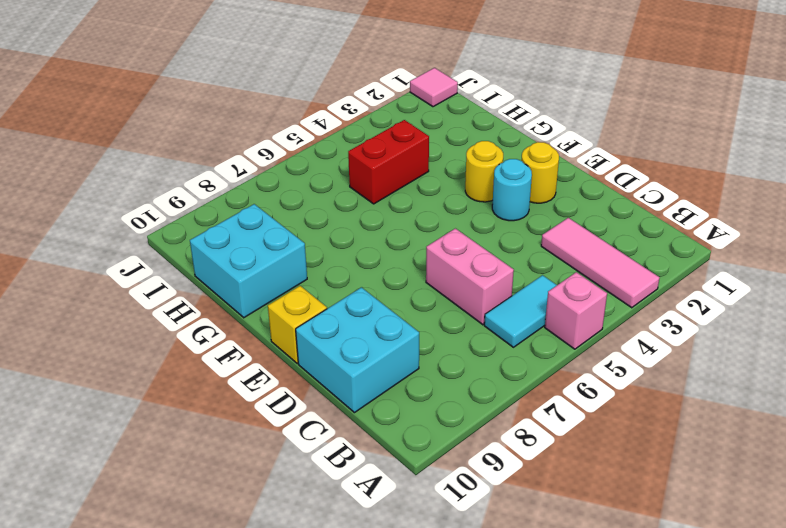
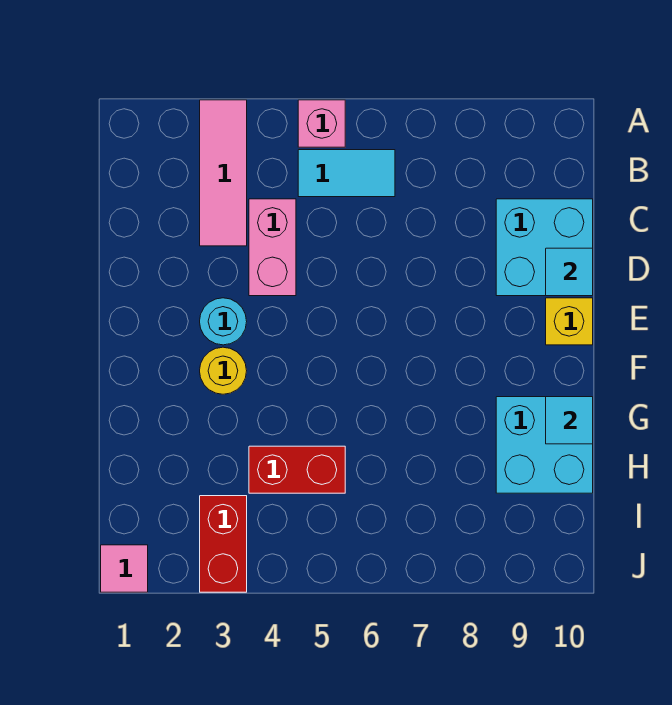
pink brick C6:D6 level 1 -> pink brick C4:D4 level 1
none -> cyan tile D10 level 2
yellow round brick E2 level 1 -> none
none -> cyan tile G10 level 2
none -> red brick I3:J3 level 1

